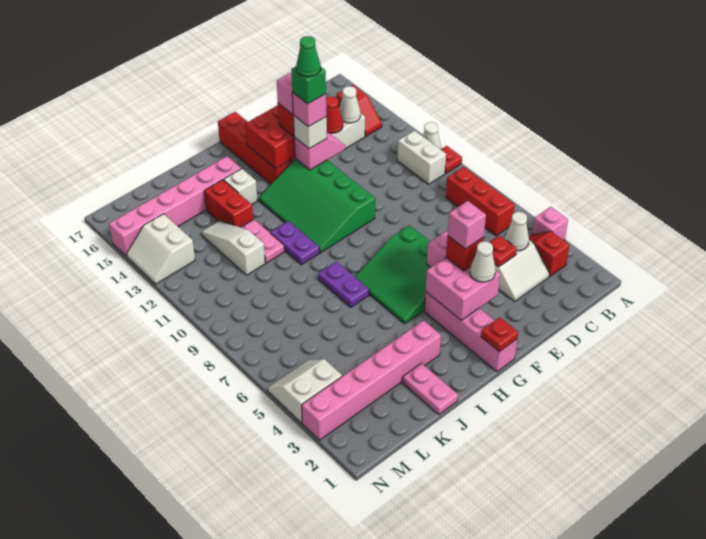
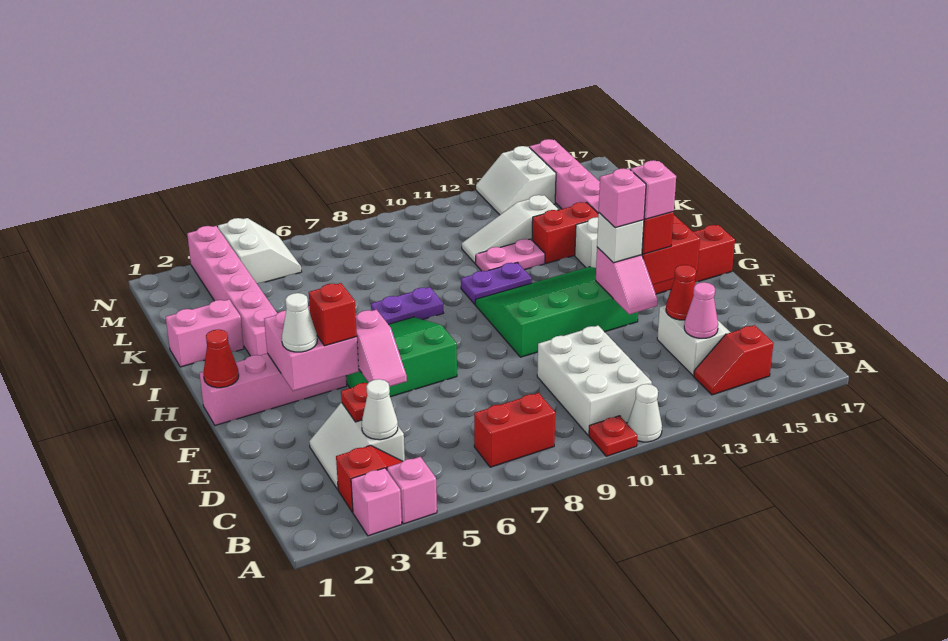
red brick B6:B8 level 1 -> red brick B7:B8 level 1
white brick B10:B11 level 1 -> white brick B10:D11 level 1
white cone C14 level 2 -> pink cone C14 level 2
pink brick F4 level 4 -> pink brick A3 level 1
green brick F13 level 5 -> none
green cone F13 level 6 -> none
red plate G1 level 2 -> red cone G1 level 2
pink plate J1:J2 level 1 -> pink brick J1:J2 level 1
white slope K11:K13 level 1 top 11 -> white slope K11:K13 level 1 top 13
white slope M13:N14 level 1 top M -> white slope M13:N14 level 1 top 14

